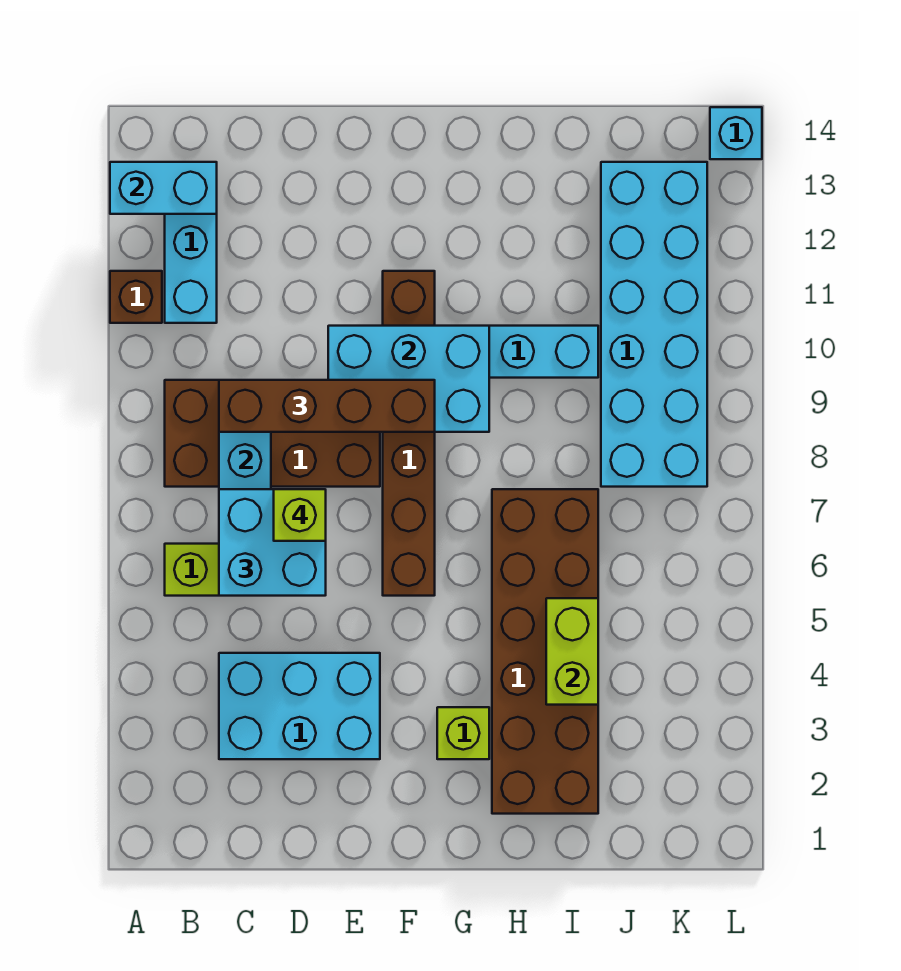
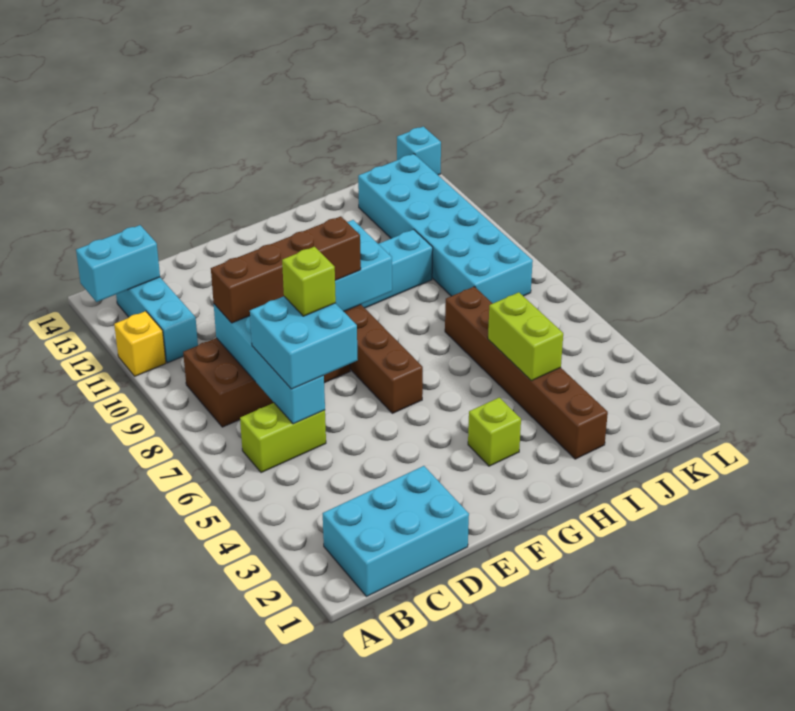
brown brick A11 level 1 -> yellow brick A11 level 1
cyan brick C3:E4 level 1 -> cyan brick B1:D2 level 1
brown brick H2:I7 level 1 -> brown brick I2:I7 level 1

